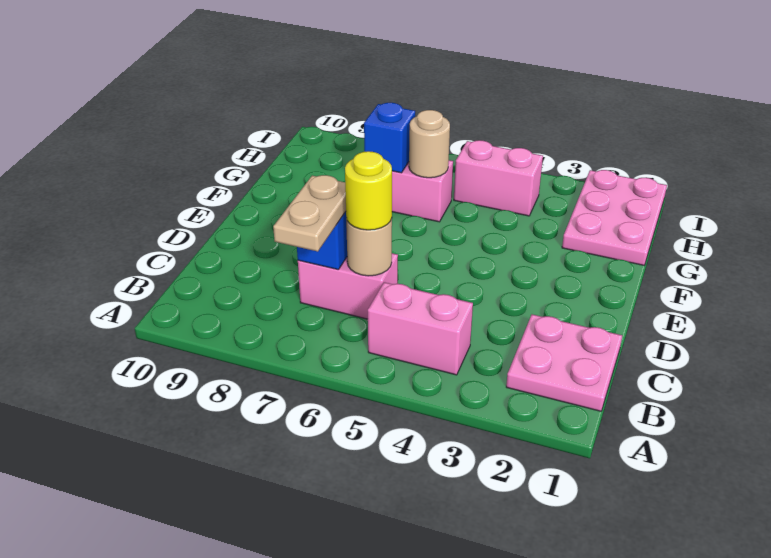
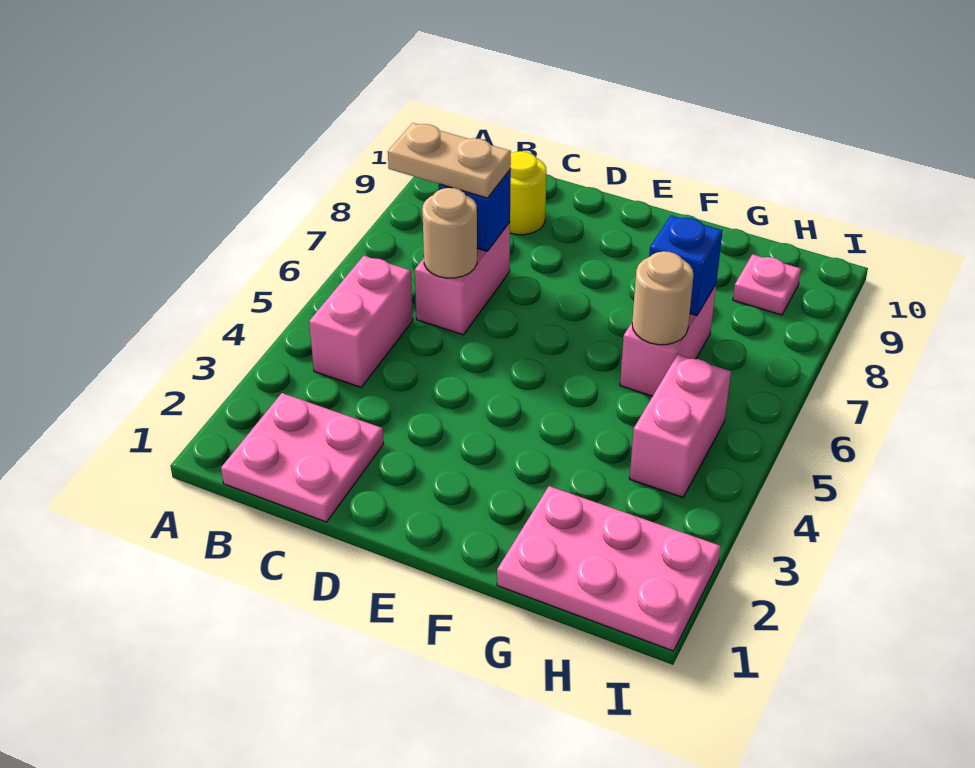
yellow round brick C6 level 3 -> yellow round brick C9 level 1
none -> pink plate H9 level 1

